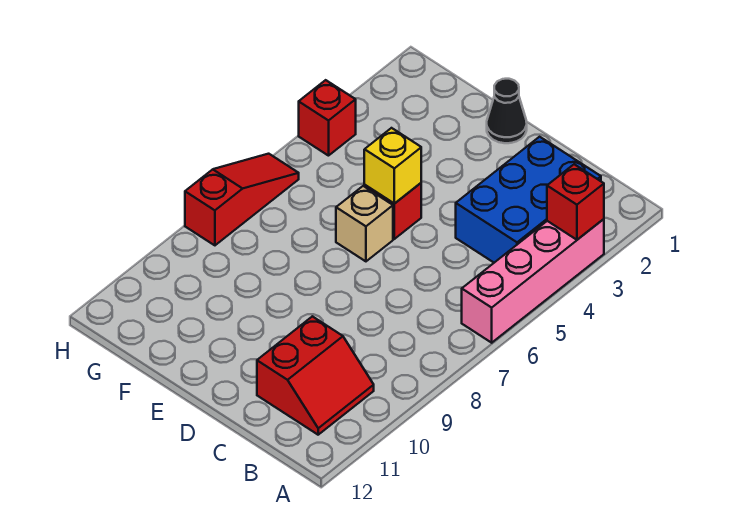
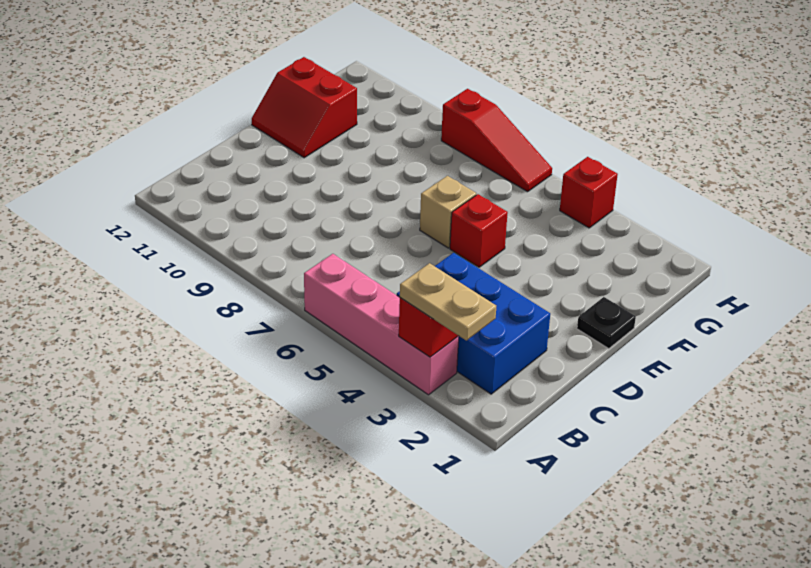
none -> tan plate A2:A3 level 3
red slope B10:C11 level 1 top C -> red slope E11:F12 level 1 top F
black cone E1 level 1 -> black plate E1 level 1
yellow brick E5 level 2 -> none

